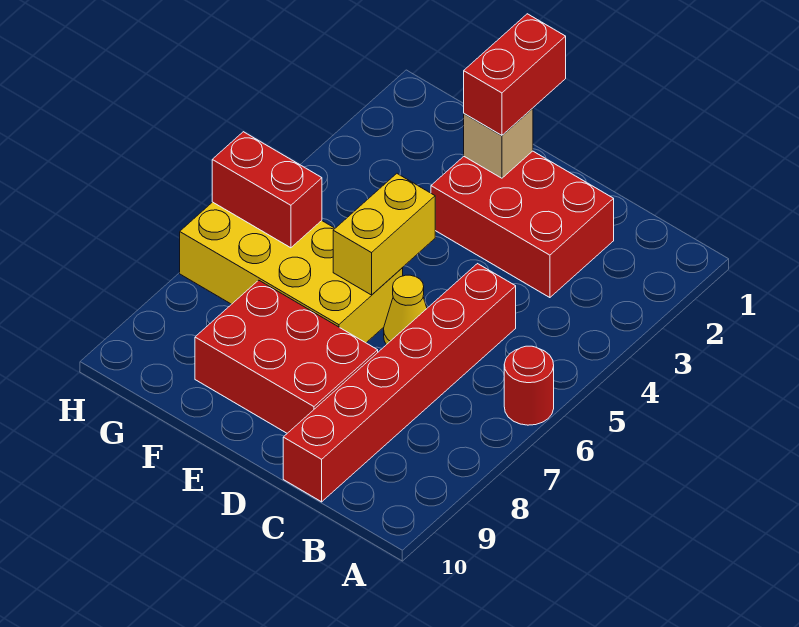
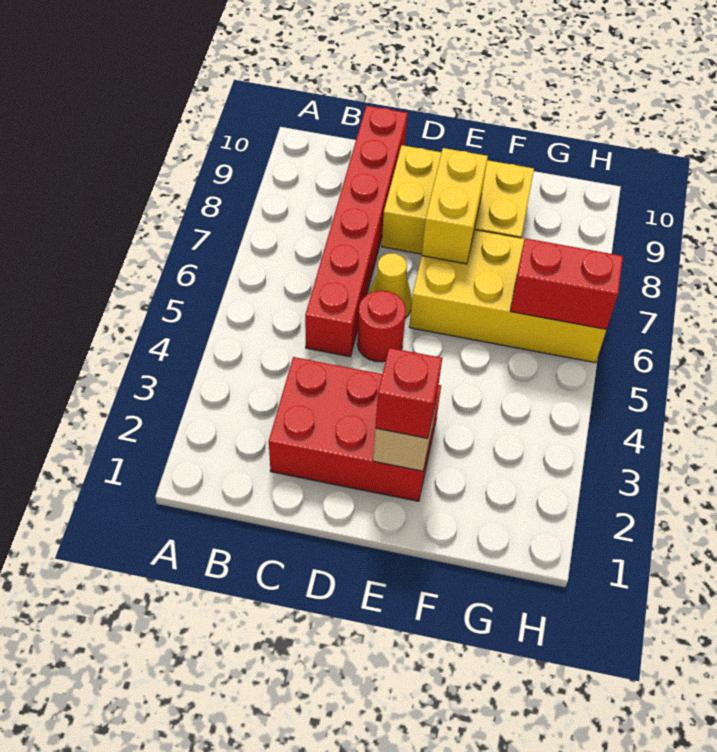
red round brick A6 level 1 -> red round brick D5 level 1
red brick D8:F9 level 1 -> yellow brick D8:F9 level 1
red brick E1:E2 level 3 -> red brick E2 level 3
yellow brick E5:E6 level 2 -> yellow brick E7:E8 level 2

